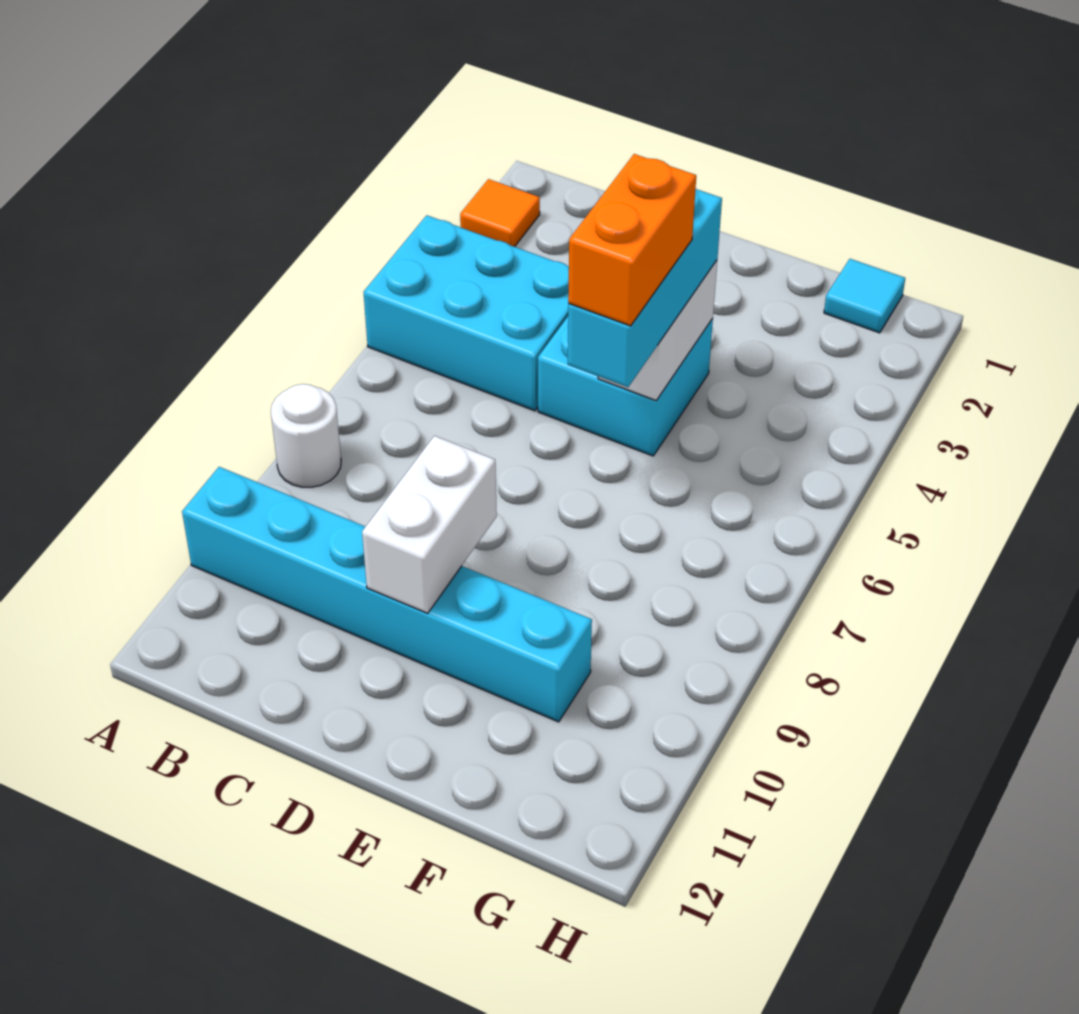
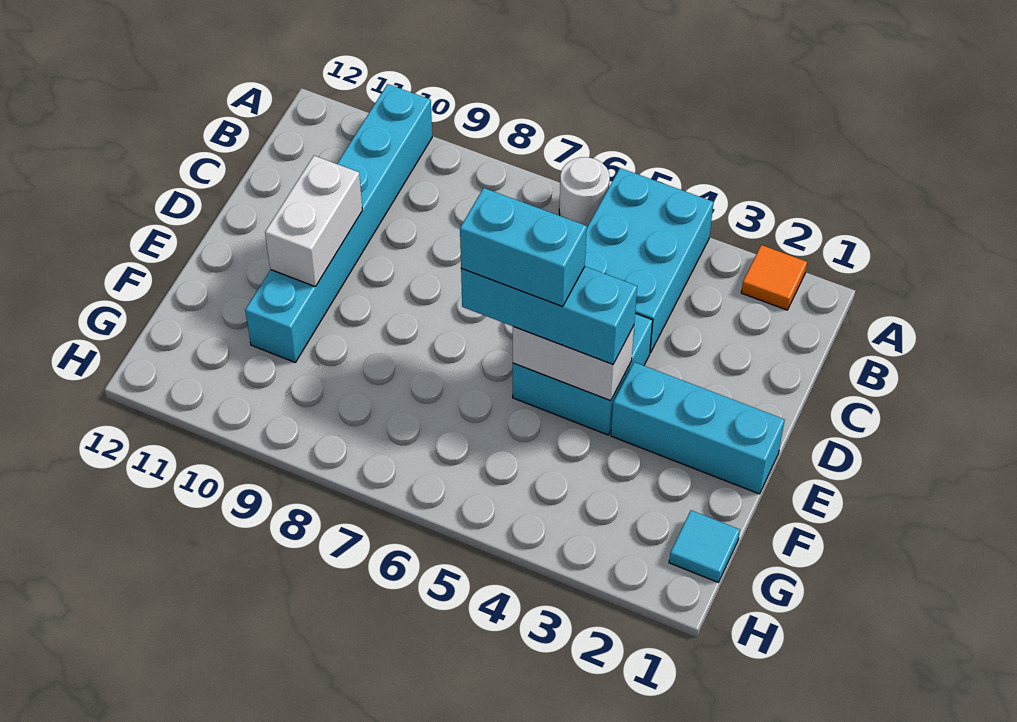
white round brick A8 level 1 -> white round brick A6 level 1
white brick D9:D10 level 2 -> white brick D10:E10 level 2
none -> cyan brick E1:E3 level 1
orange brick E5:E6 level 4 -> cyan brick E5:E6 level 4

